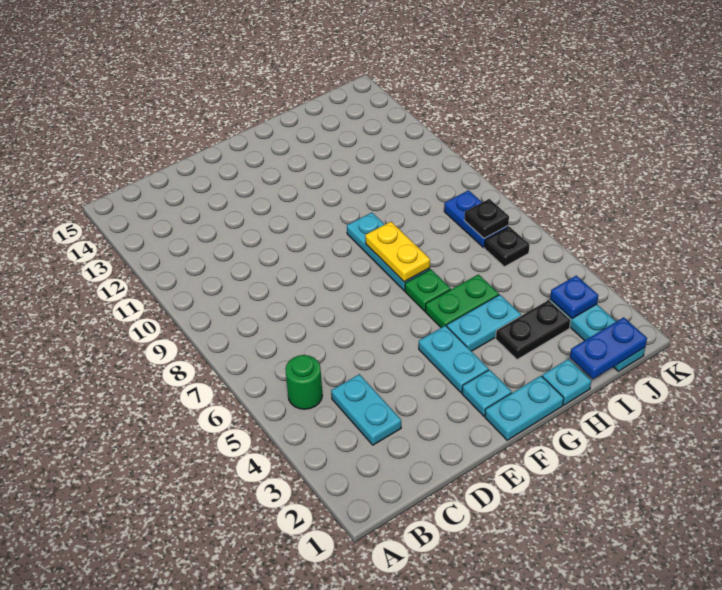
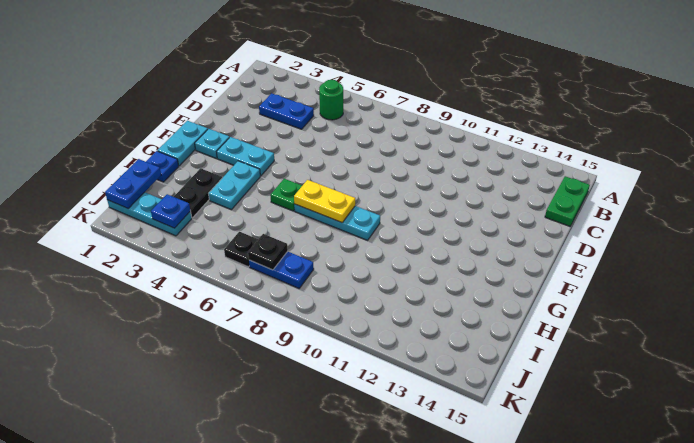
cyan plate C3:C4 level 1 -> blue plate C3:C4 level 1
green plate G5:H5 level 1 -> green plate B15:C15 level 1
cyan plate H1 level 1 -> blue plate H1 level 1

